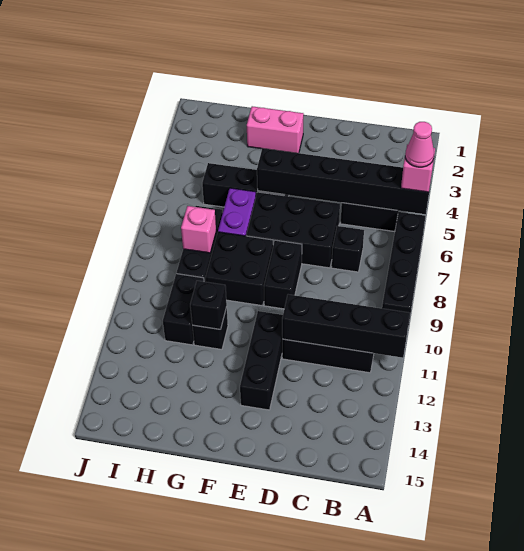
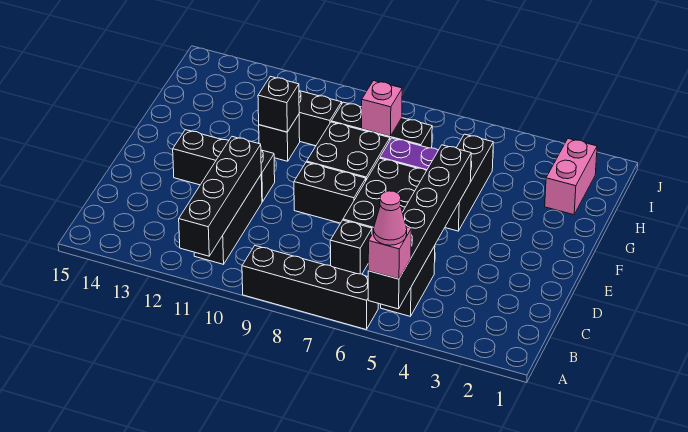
pink brick F2:G2 level 1 -> pink brick H2:I2 level 1

